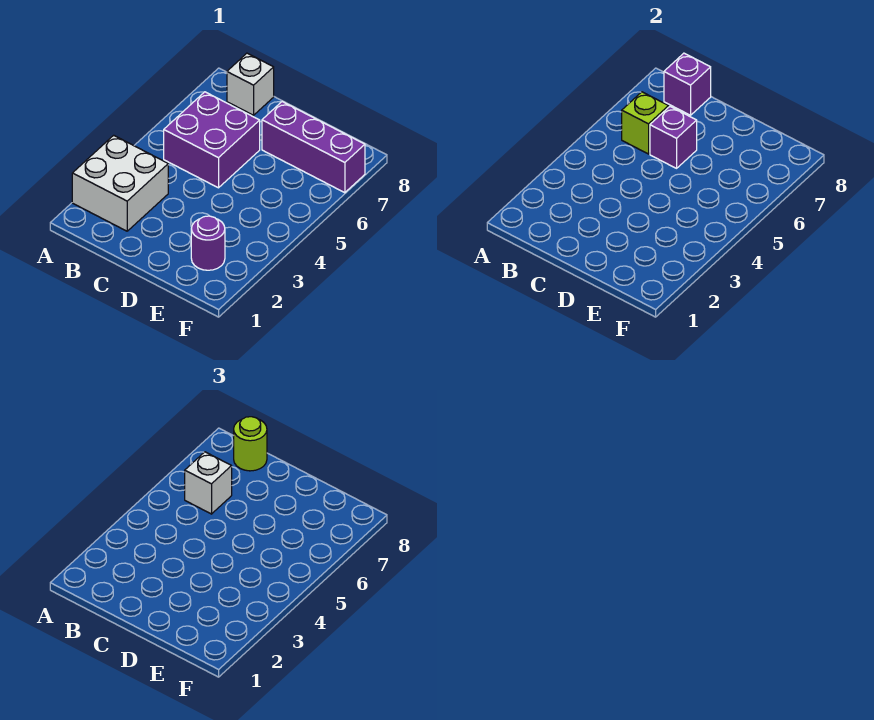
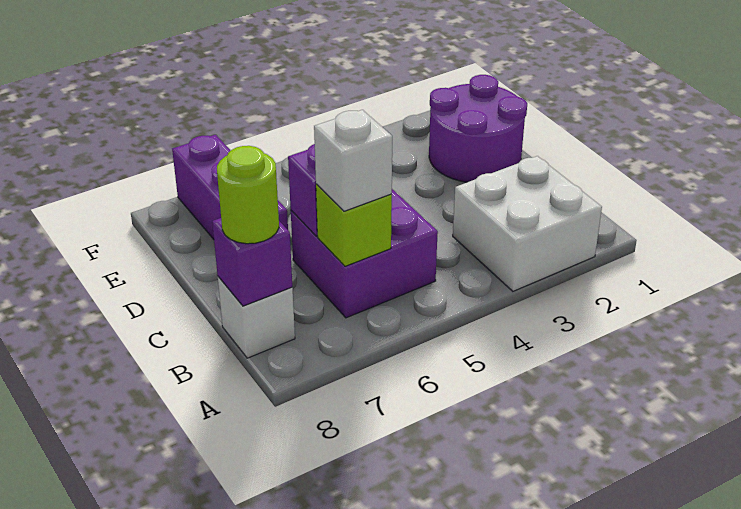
purple round brick E2 level 1 -> purple round brick D1:E2 level 1

